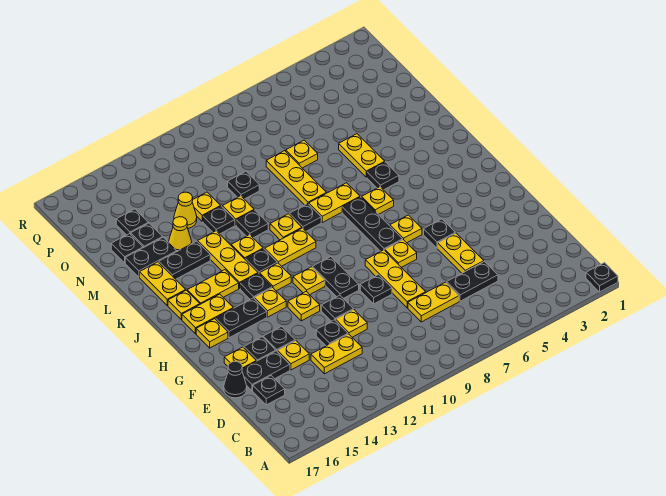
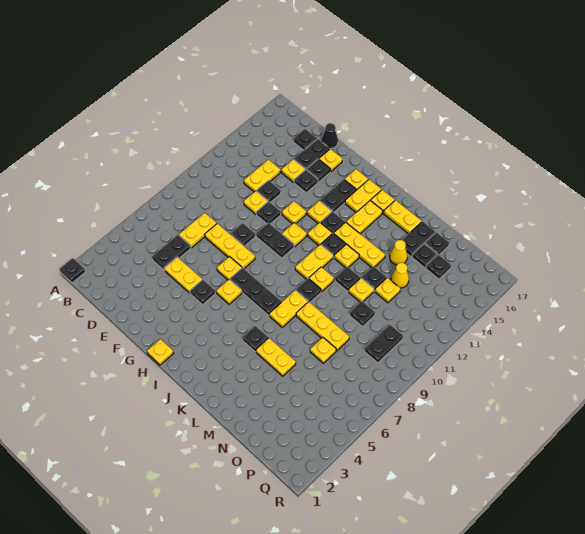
yellow plate J6 level 1 -> yellow plate H1 level 1
black plate L14:L15 level 1 -> black plate P9:P10 level 1

